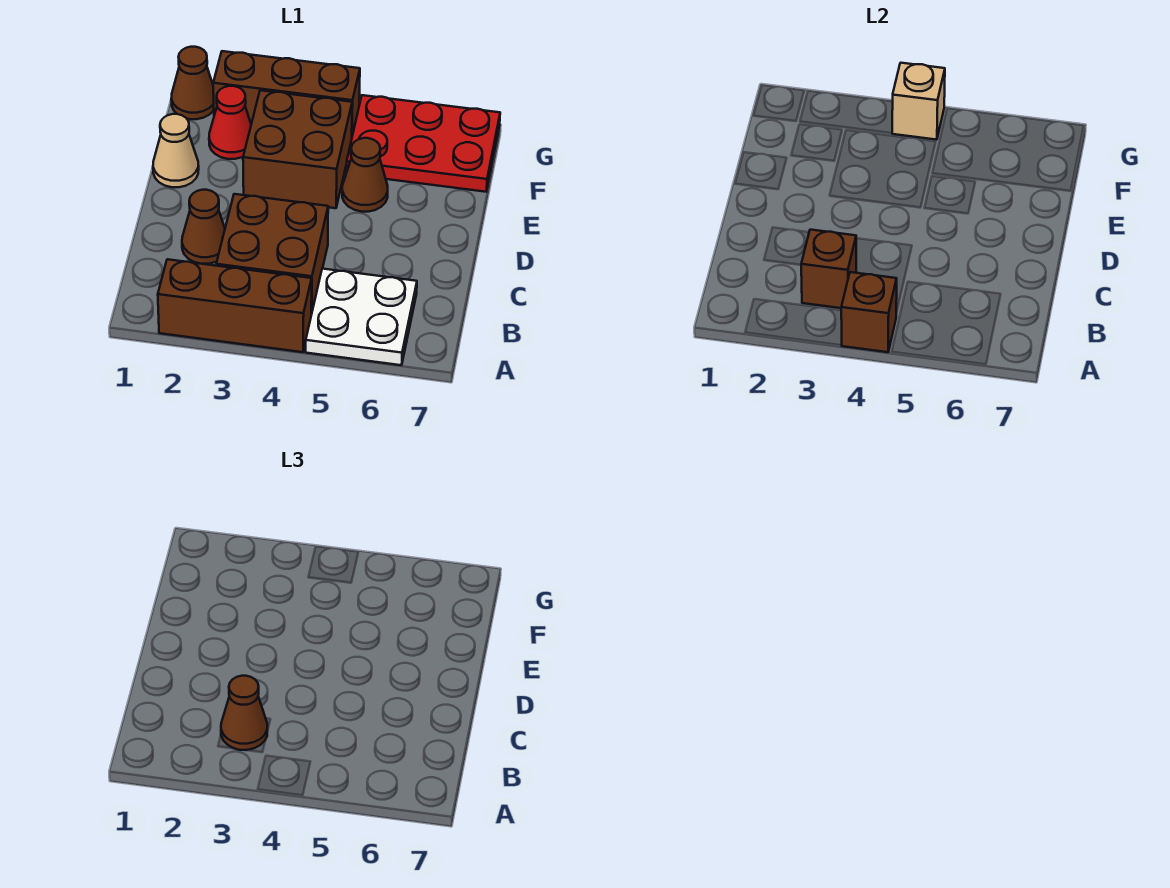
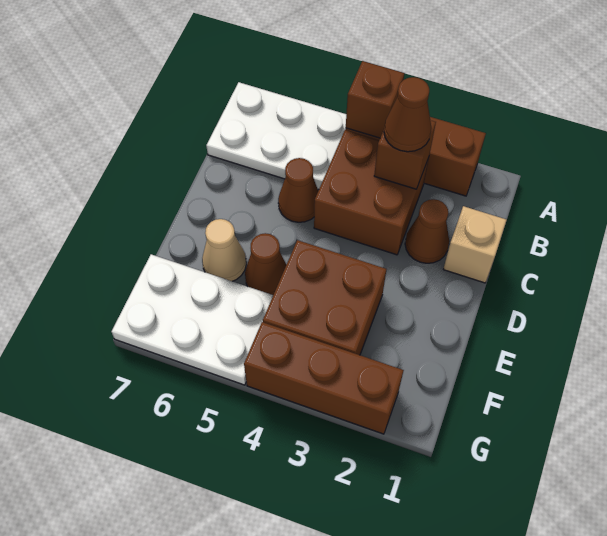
white plate A5:B6 level 1 -> white plate A5:B7 level 1
tan cone E1 level 1 -> tan cone E6 level 1
red cone F2 level 1 -> none
red plate F5:G7 level 1 -> white plate F5:G7 level 1
brown cone G1 level 1 -> brown cone C5 level 1
tan brick G4 level 2 -> tan brick C1 level 1

